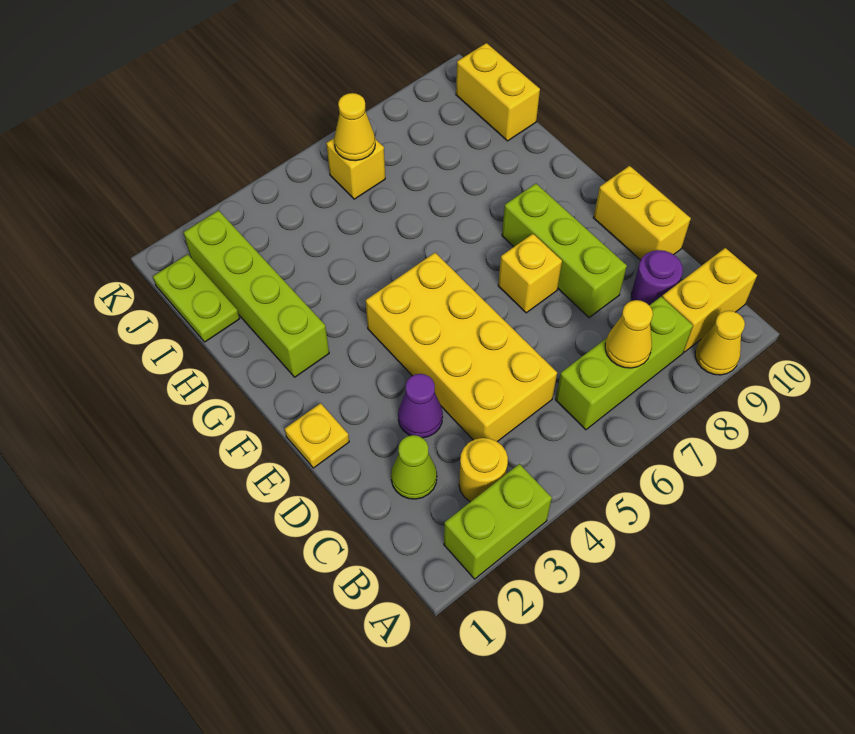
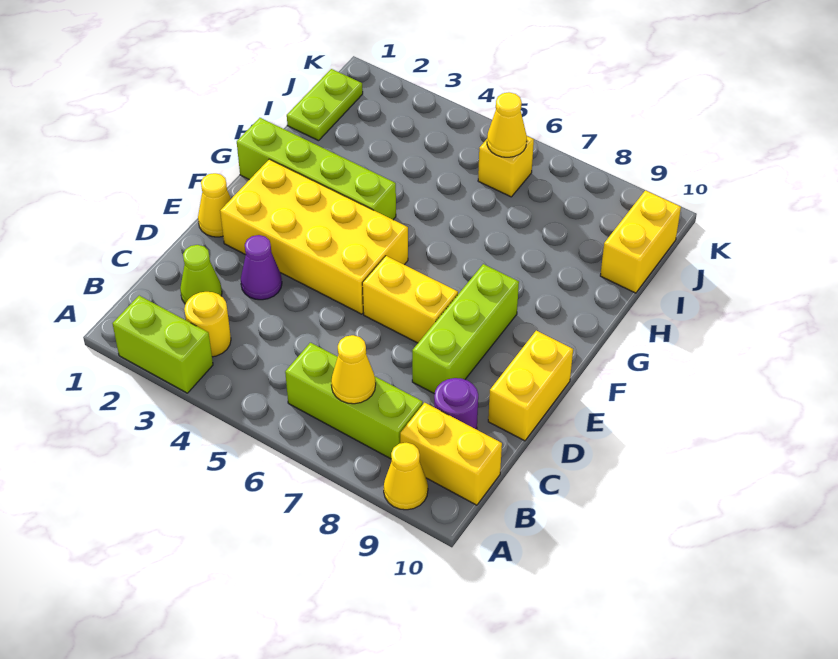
yellow brick C4:F5 level 1 -> yellow brick E2:F5 level 1
yellow plate E1 level 1 -> yellow cone E1 level 1
yellow brick E7 level 1 -> yellow brick E6:E7 level 1
lime brick G2:J2 level 1 -> lime brick G1:G4 level 1

